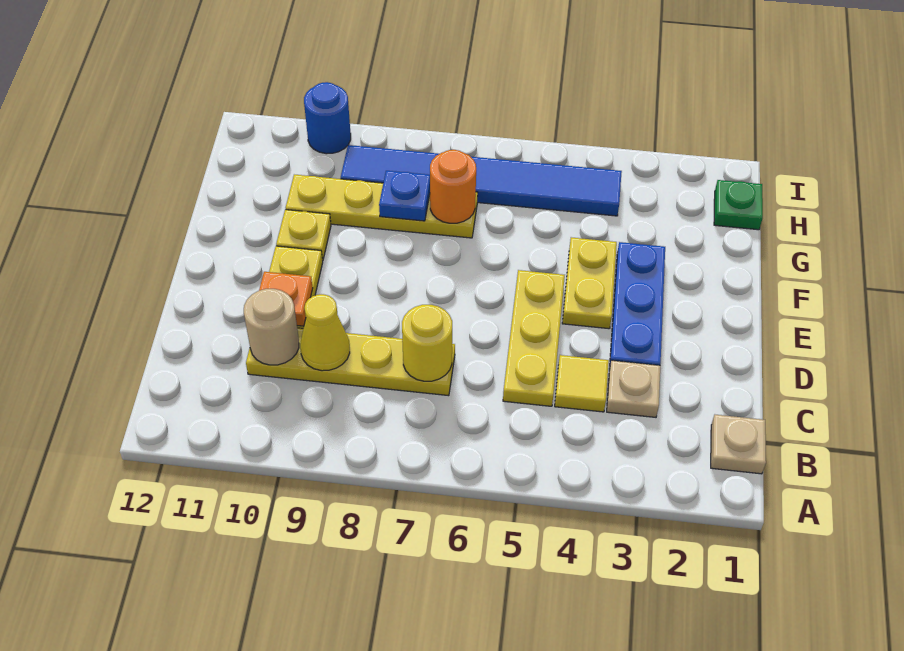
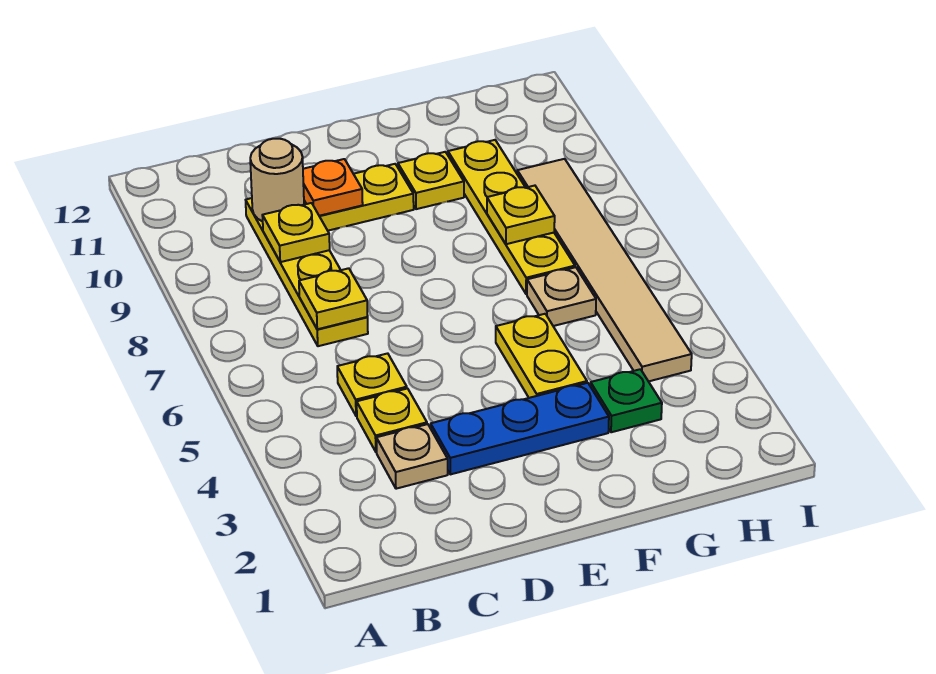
tan plate B1 level 1 -> tan plate G6 level 1
yellow tile C4 level 1 -> yellow plate C4 level 1
yellow plate C5:E5 level 1 -> yellow plate C5 level 1
yellow round brick C7 level 2 -> yellow plate C7 level 2
yellow cone C9 level 2 -> yellow plate C9 level 2
yellow plate E4:F4 level 1 -> yellow plate F4:F5 level 1
orange round brick G7 level 2 -> none
blue plate G8 level 2 -> yellow plate G8 level 2
green plate H1 level 1 -> green plate G3 level 1
blue tile H4:H9 level 1 -> tan tile H4:H9 level 1
blue round brick I10 level 1 -> none

